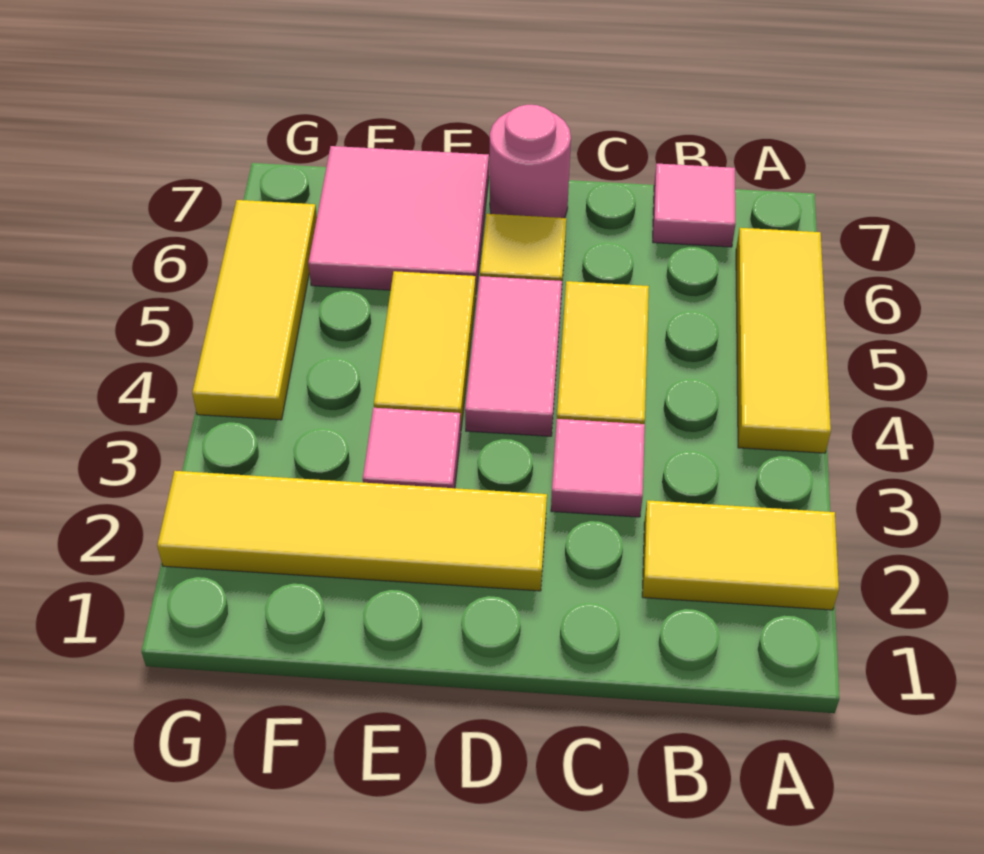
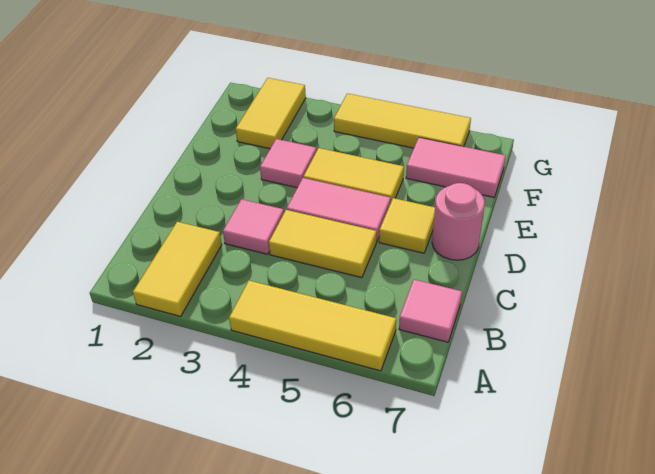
yellow tile D2:G2 level 1 -> yellow tile F2:G2 level 1
pink tile E6:F7 level 1 -> pink tile F6:F7 level 1

